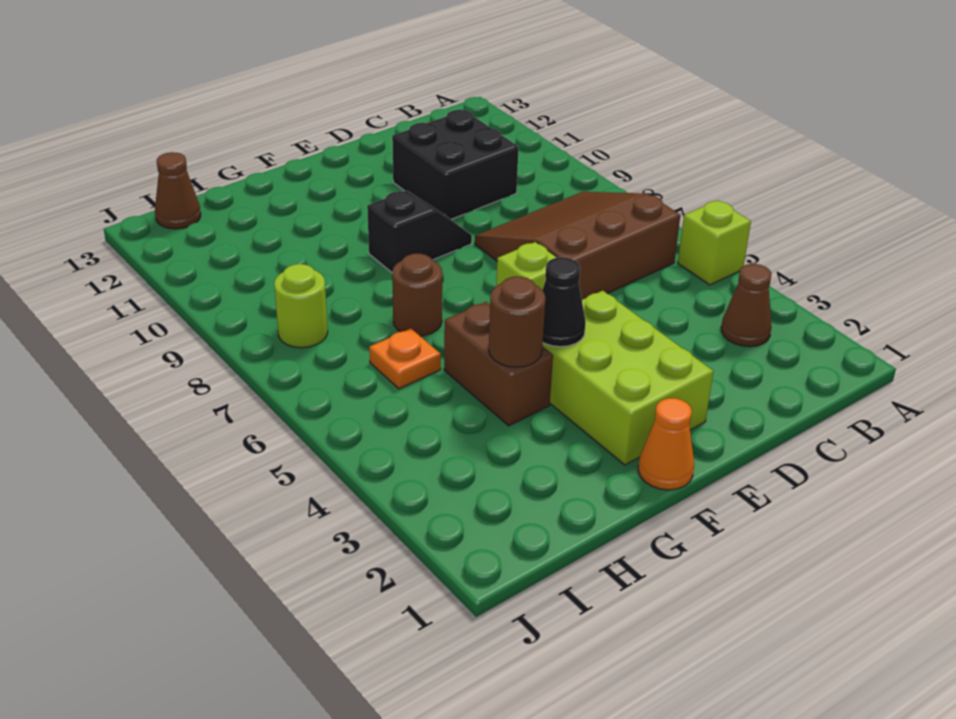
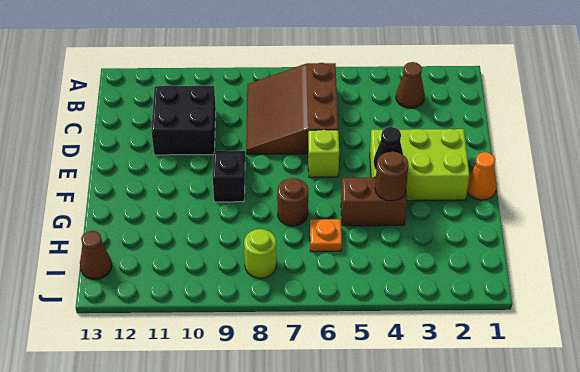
lime brick A5 level 1 -> none

